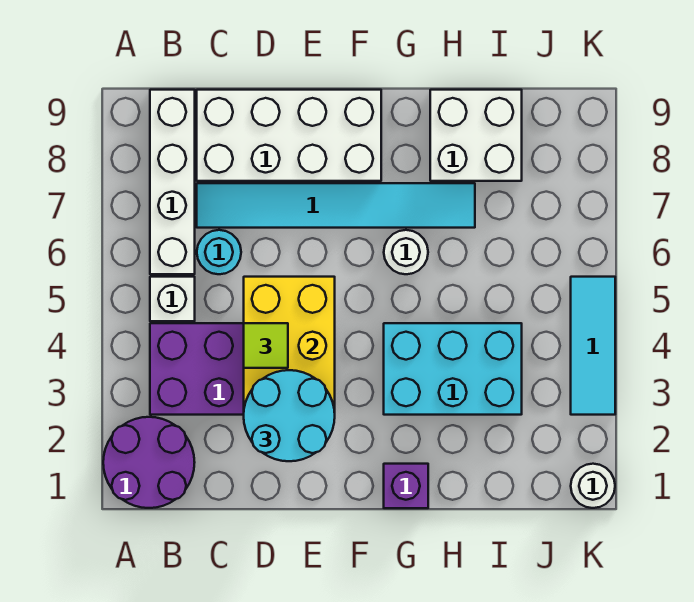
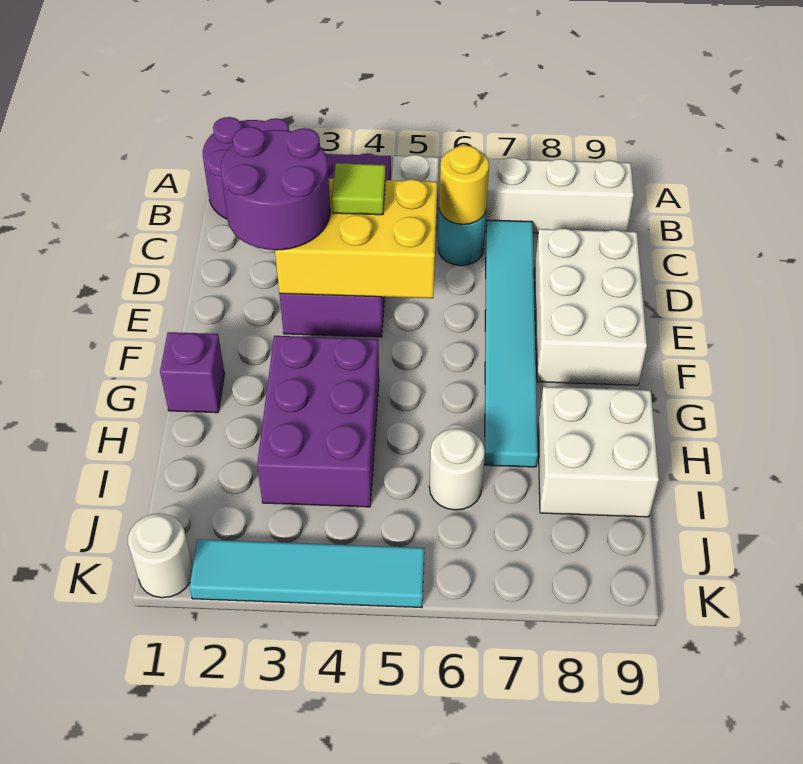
none -> yellow round brick C6 level 2
white brick C8:F9 level 1 -> white brick D8:F9 level 1
cyan round brick D2:E3 level 3 -> purple round brick D2:E3 level 3
cyan brick G3:I4 level 1 -> purple brick G3:I4 level 1
white round brick G6 level 1 -> white round brick I6 level 1
cyan tile K3:K5 level 1 -> cyan tile K2:K5 level 1

